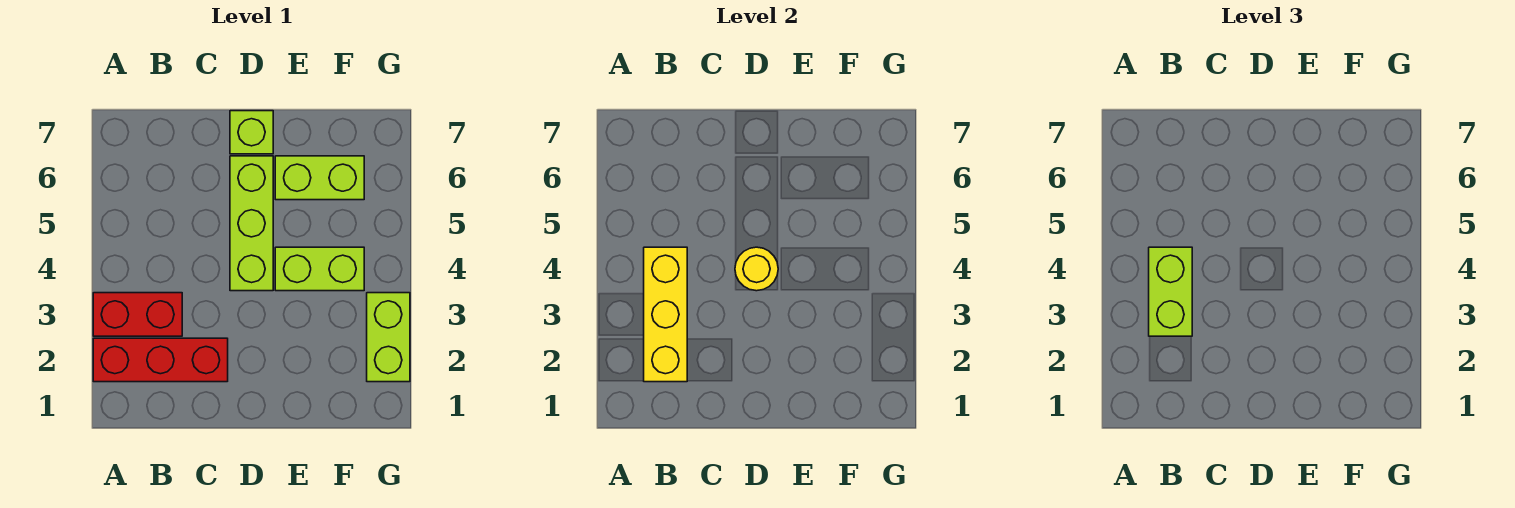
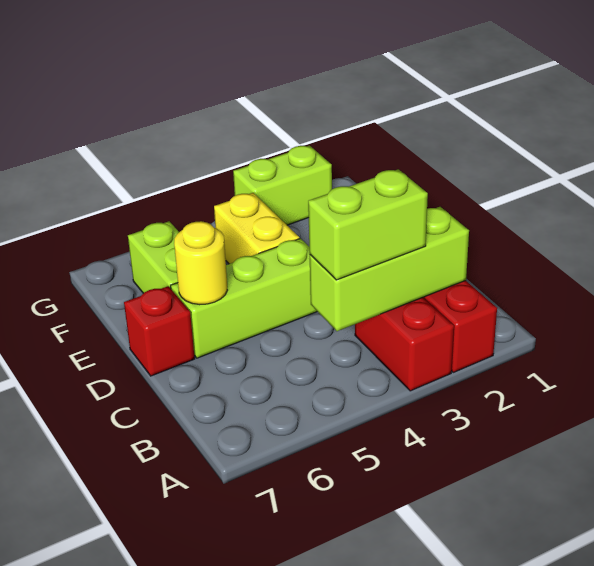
yellow brick B2:B4 level 2 -> lime brick B2:B4 level 2
yellow round brick D4 level 2 -> yellow round brick D6 level 2
lime brick D7 level 1 -> red brick D7 level 1
lime brick E4:F4 level 1 -> yellow brick E4:F4 level 1

